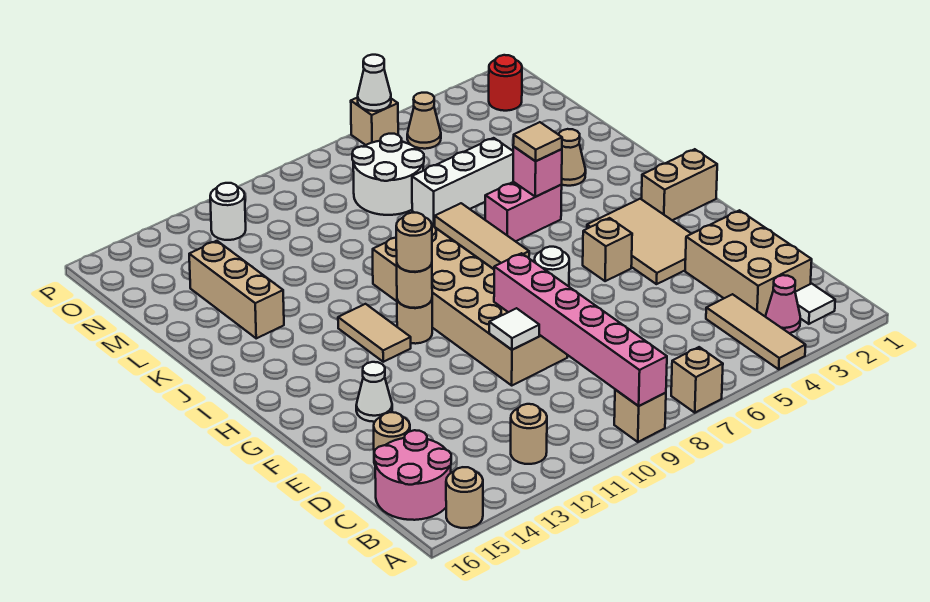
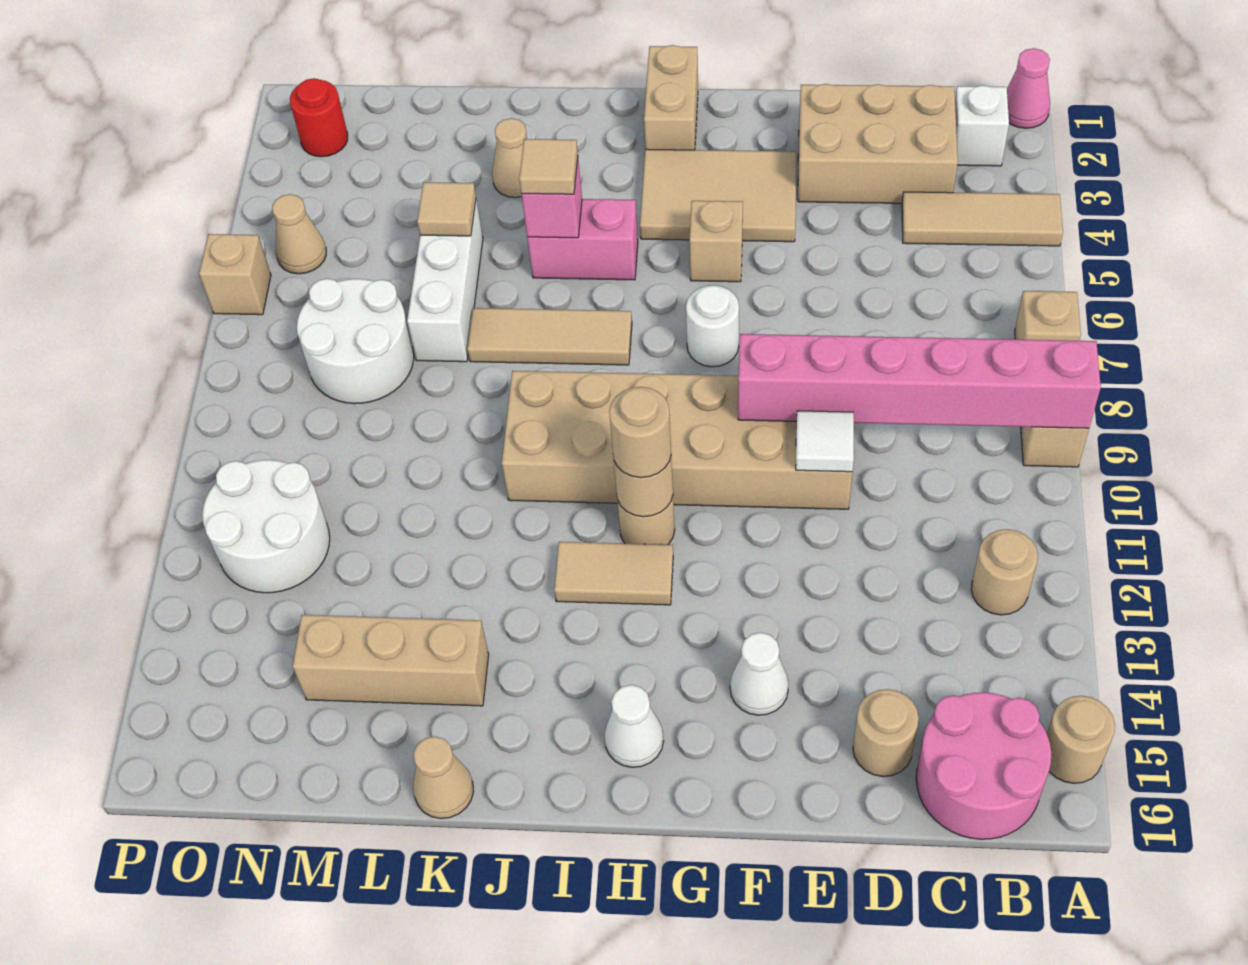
white tile B2 level 1 -> white brick B2 level 1
pink cone B3 level 1 -> pink cone A1 level 1
pink brick J5:J6 level 1 -> pink brick I5:J5 level 1
none -> tan cone K16 level 1
none -> tan tile L5 level 2
white round brick O12 level 1 -> white round brick N11:O12 level 1
white cone P6 level 2 -> white cone H15 level 1

